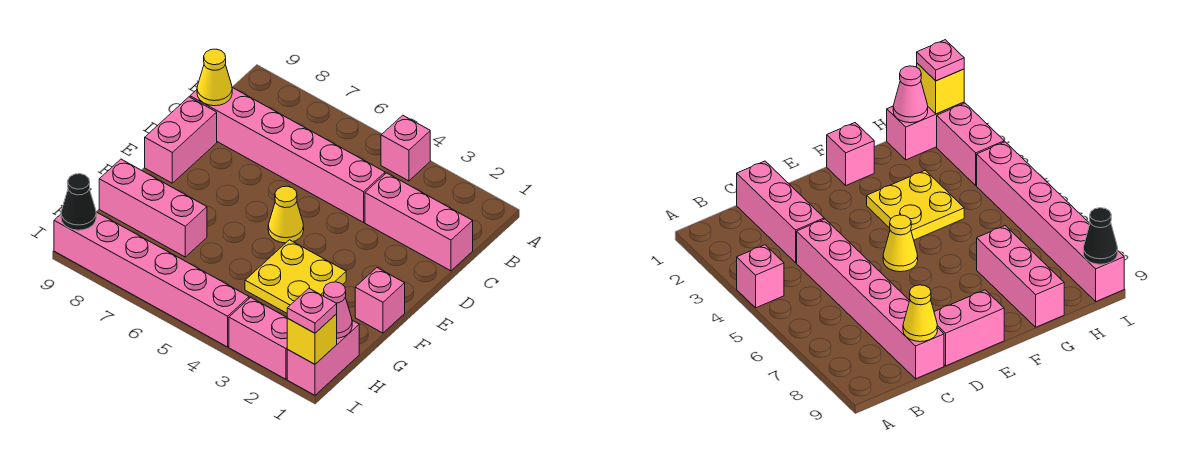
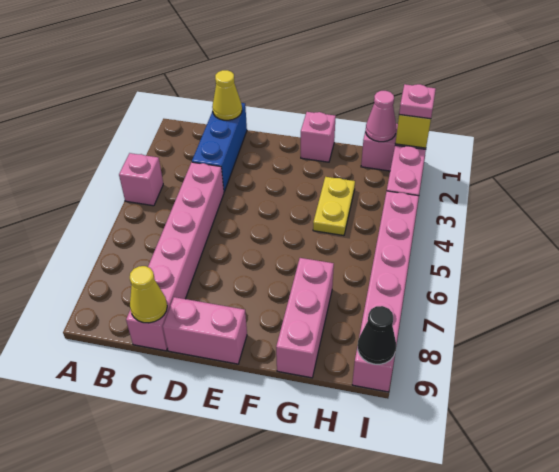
pink brick C1:C3 level 1 -> blue brick C1:C3 level 1
yellow cone E5 level 1 -> yellow cone C1 level 2
yellow plate F3:G4 level 1 -> yellow plate G3:G4 level 1

